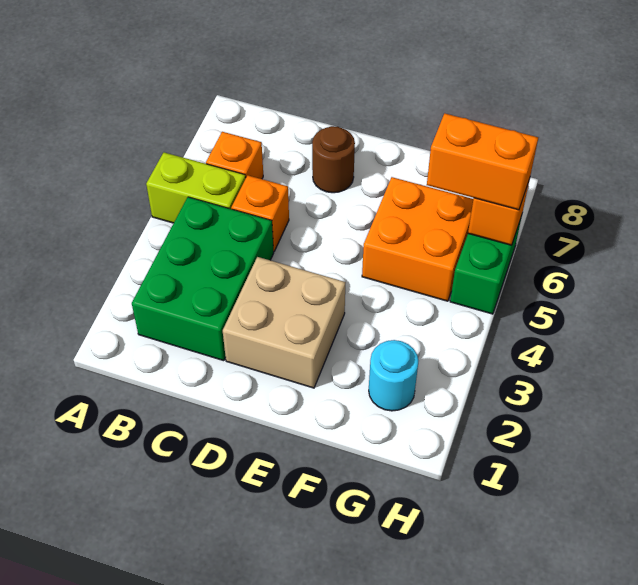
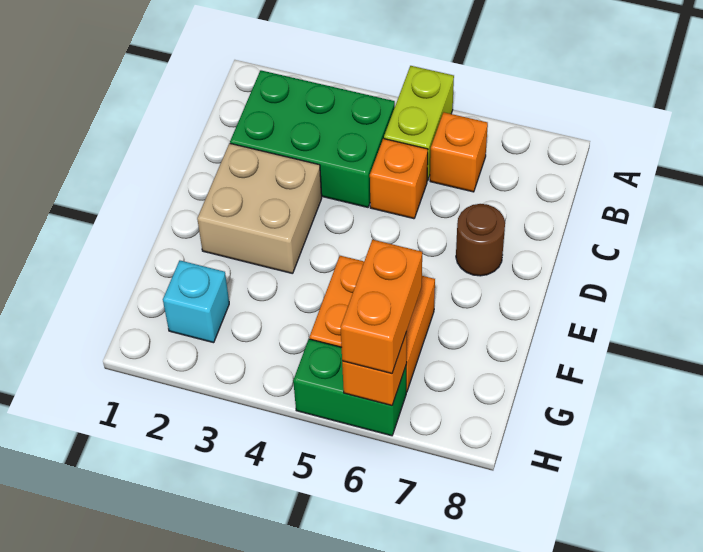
cyan round brick G2 level 1 -> cyan brick G2 level 1

